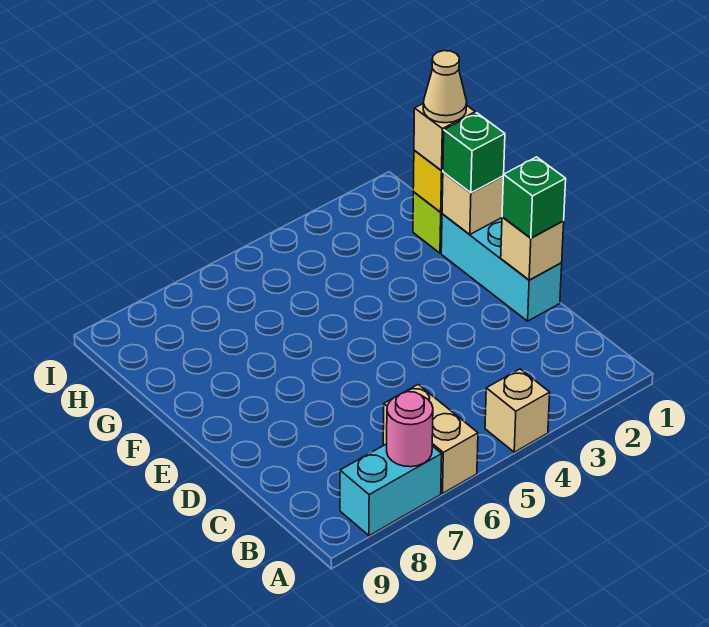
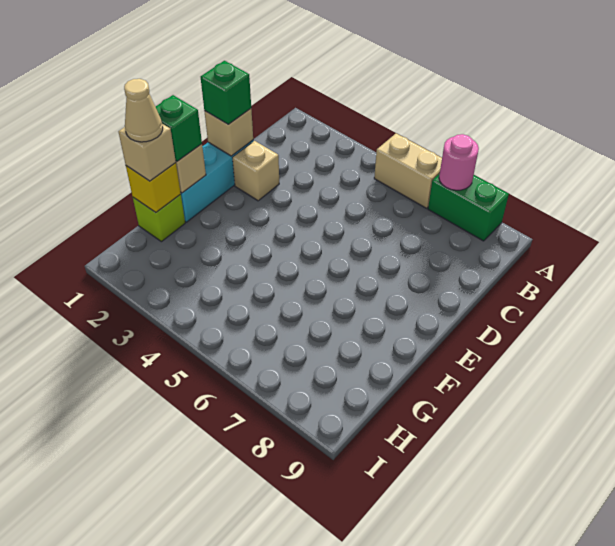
tan brick A4 level 1 -> tan brick D2 level 1
tan brick A6:B6 level 1 -> tan brick A5:A6 level 1
cyan brick A7:A8 level 1 -> green brick A7:A8 level 1

